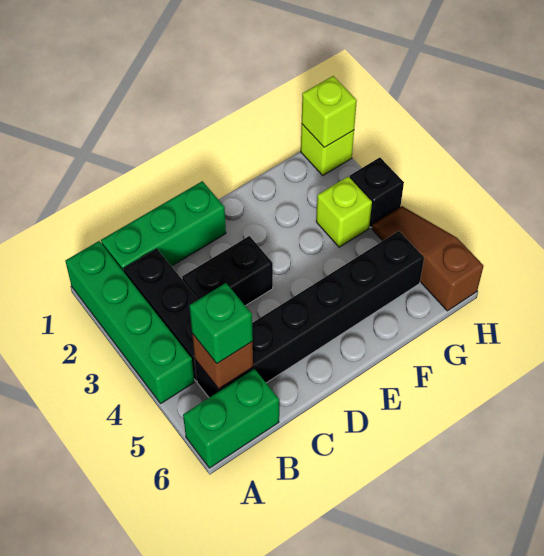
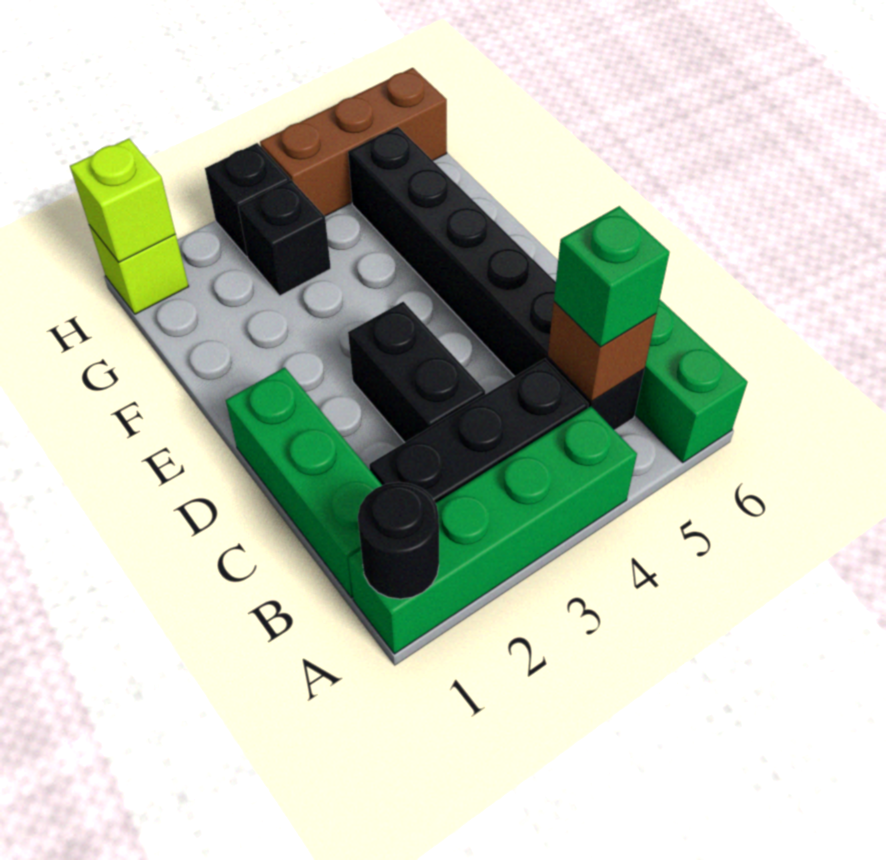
none -> black round brick A1 level 2
lime brick G3 level 1 -> black brick G3 level 1
brown slope H4:H6 level 1 top 6 -> brown brick H4:H6 level 1

